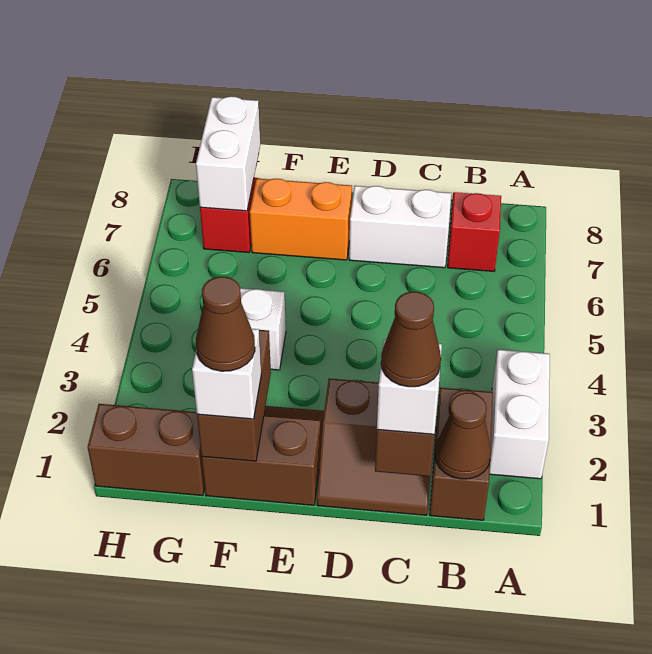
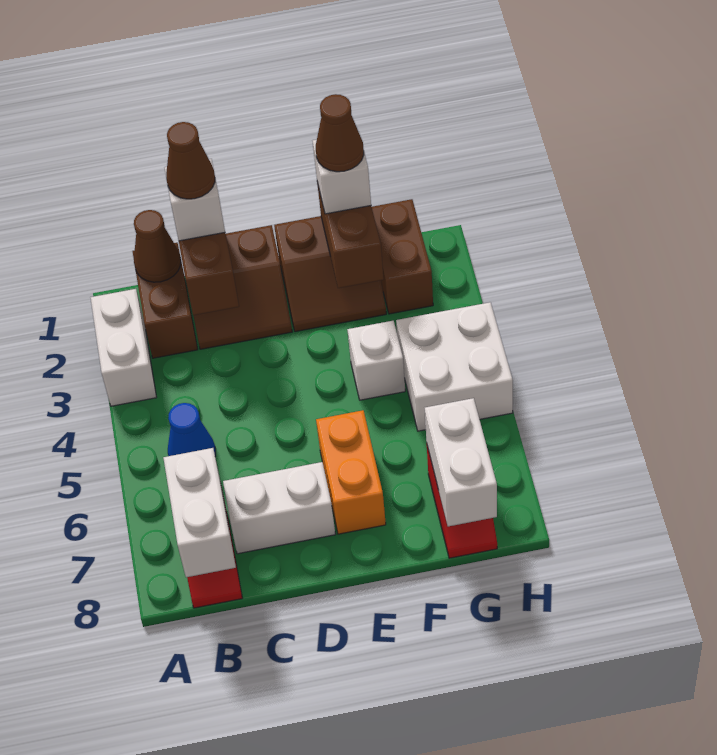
none -> blue cone B5 level 1
none -> white brick B7:B8 level 2
brown slope C1:D2 level 1 top 2 -> brown slope C1:D2 level 1 top 1
orange brick E7:F7 level 1 -> orange brick E6:E7 level 1
brown brick G1:H1 level 1 -> brown brick G1:G2 level 1
none -> white brick G4:H5 level 1

